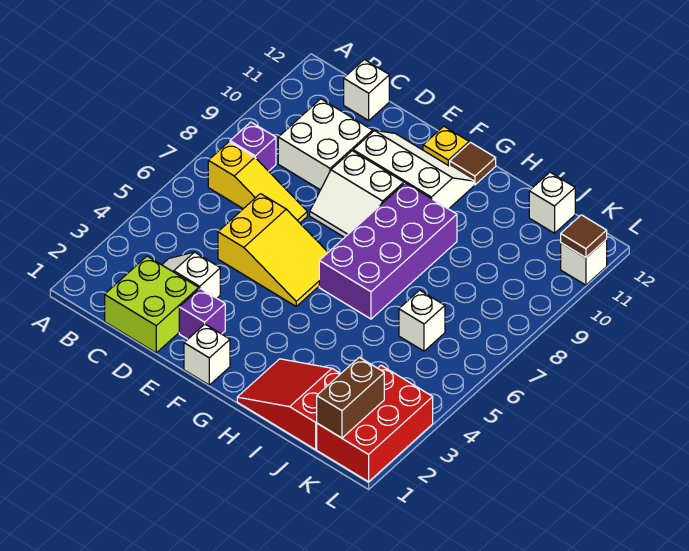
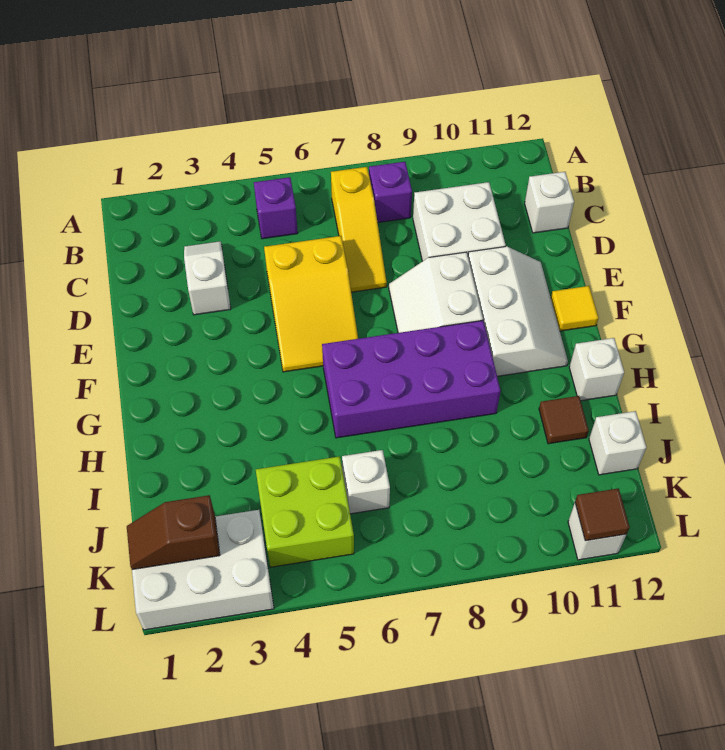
lime brick C1:D2 level 1 -> lime brick J4:K5 level 1
purple brick E2 level 1 -> purple brick B5 level 1
white brick F1 level 1 -> white brick H12 level 1
yellow plate F12 level 1 -> yellow tile F12 level 1
brown tile G12 level 1 -> brown tile I11 level 1
red slope H1:J2 level 1 top J -> none
red brick K1:L3 level 1 -> white brick K1:L3 level 1
brown brick K1:K2 level 2 -> brown slope K1:K2 level 2 top 2

